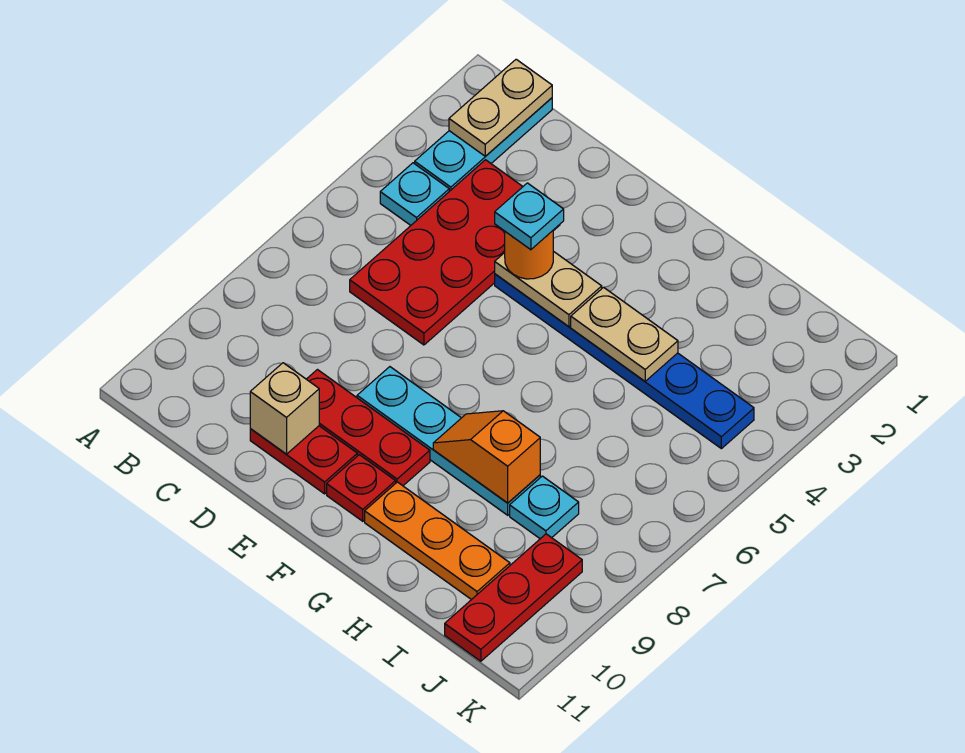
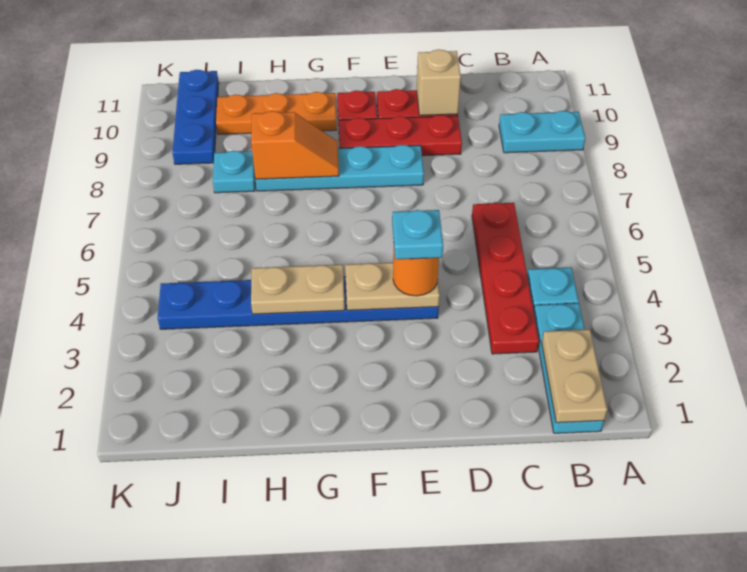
none -> cyan plate A9:B9 level 1
red plate C3:D6 level 1 -> red plate C3:C6 level 1
red plate J9:J11 level 1 -> blue plate J9:J11 level 1

